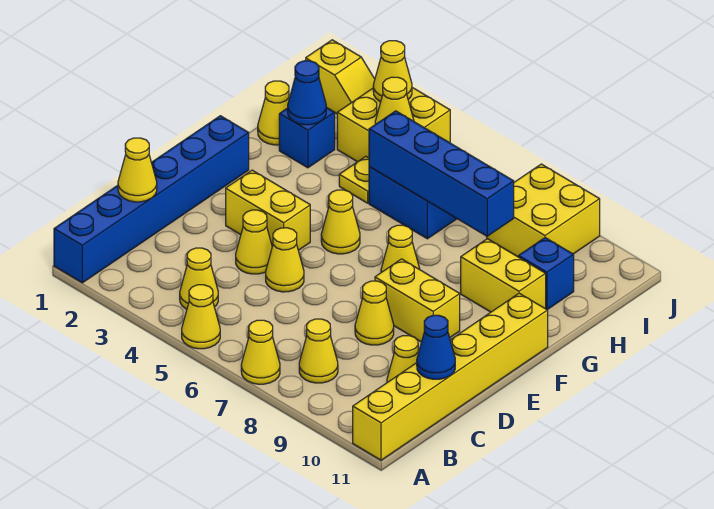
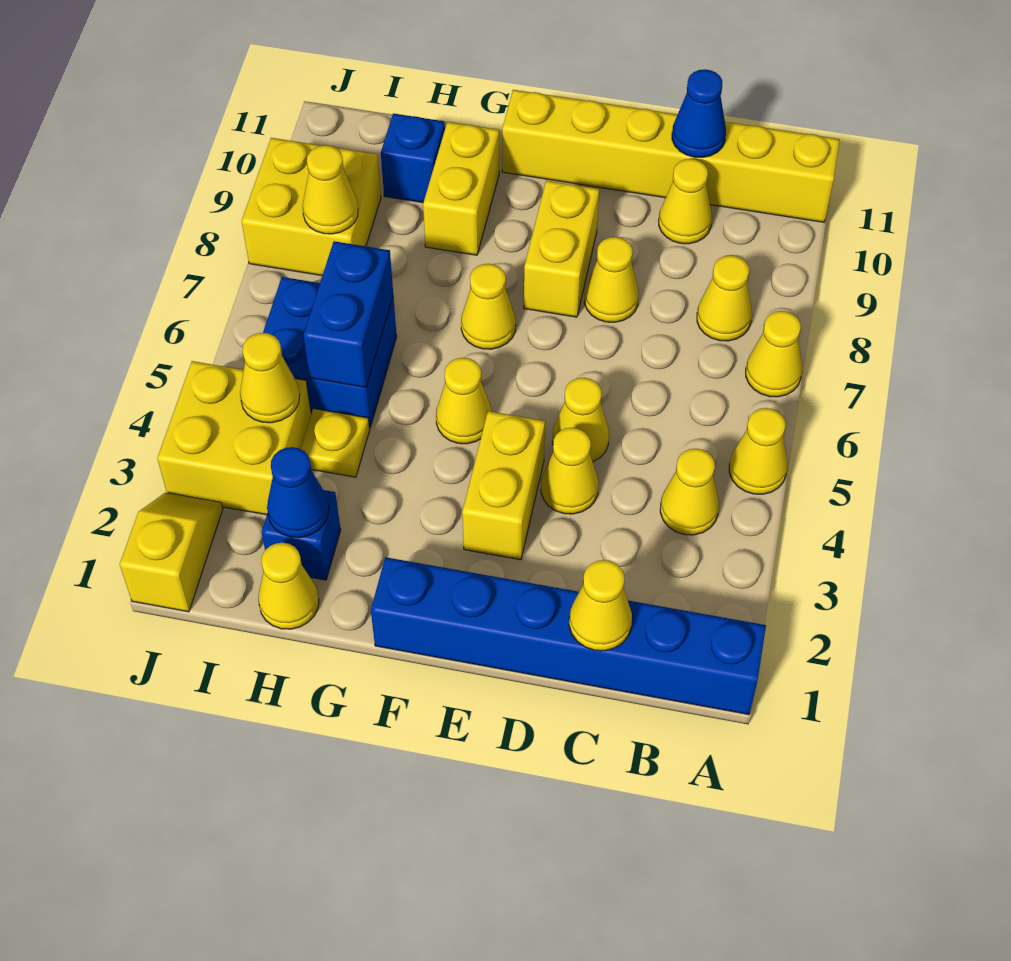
blue brick H5:H8 level 2 -> blue brick H5:H6 level 2
yellow cone J3 level 2 -> yellow cone I8 level 2

